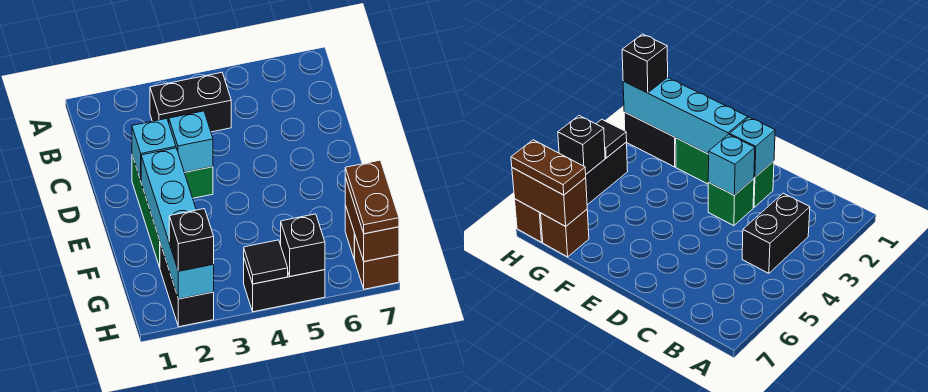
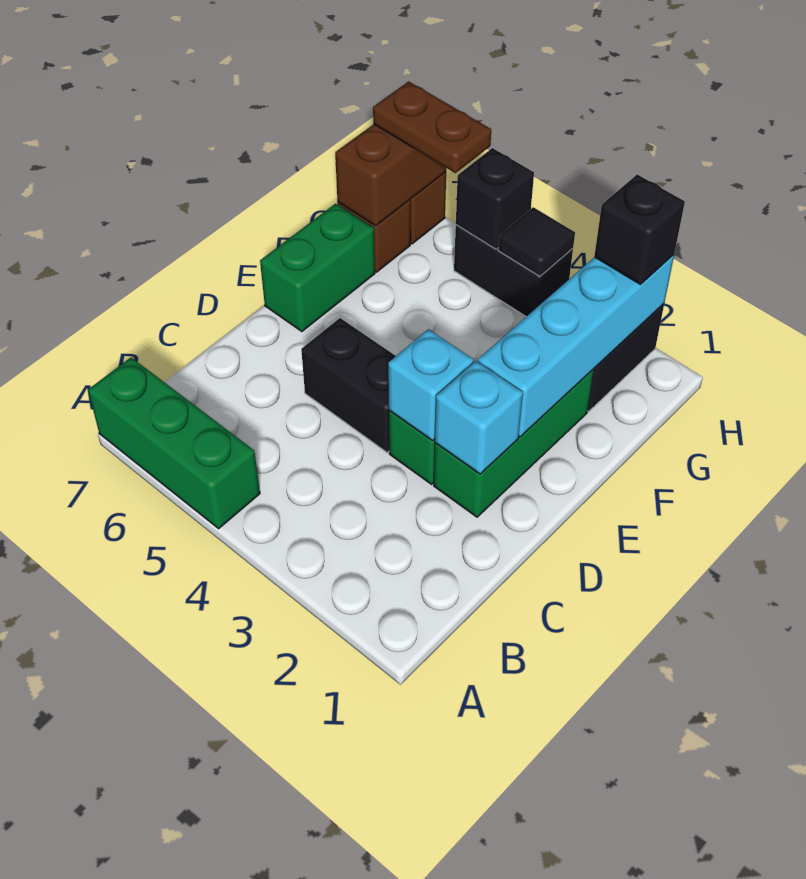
none -> green brick A5:A7 level 1
black brick B3:B4 level 1 -> black brick D4:D5 level 1
none -> green brick E7:F7 level 1
brown plate G7:H7 level 3 -> brown plate H6:H7 level 3

